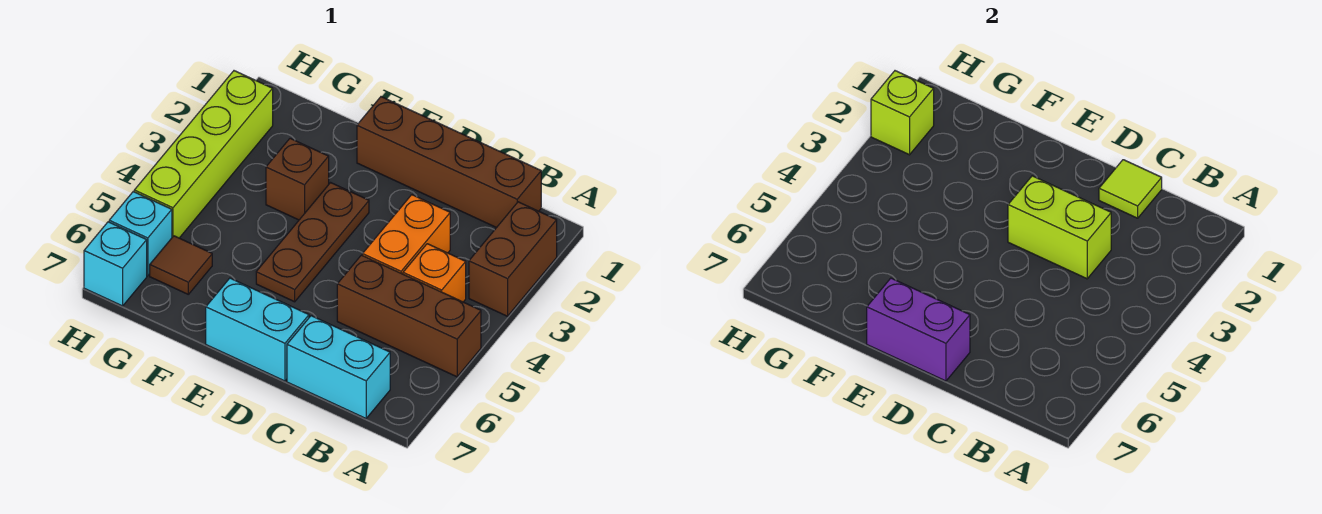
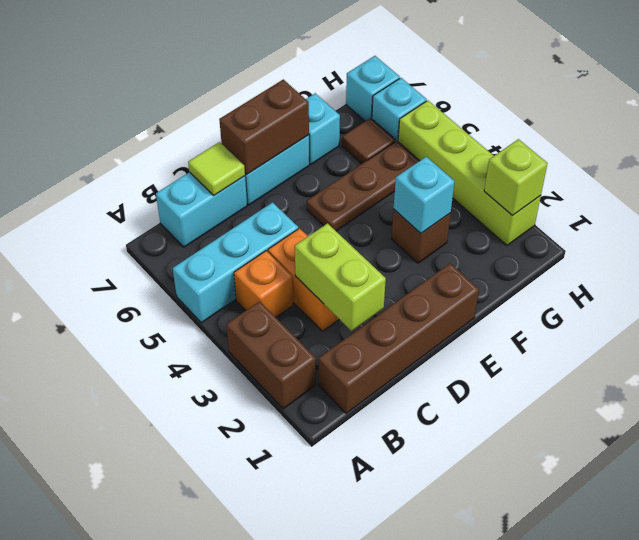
brown brick A5:C5 level 1 -> cyan brick A5:C5 level 1
lime tile C1 level 2 -> lime tile C7 level 2
lime brick C3:D3 level 2 -> lime brick C2:C3 level 2
purple brick D7:E7 level 2 -> brown brick D7:E7 level 2
brown plate E3:E5 level 1 -> brown plate E5:G5 level 1
none -> cyan brick F3 level 2
none -> cyan brick F7 level 1

